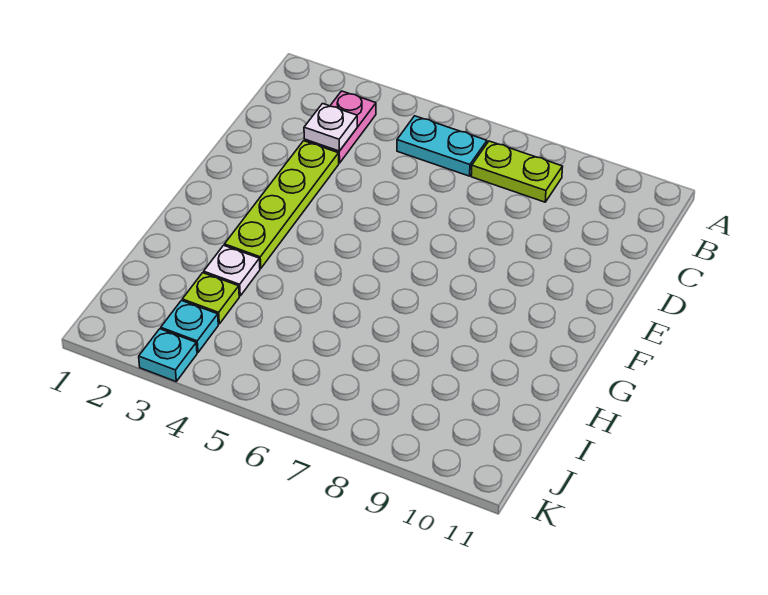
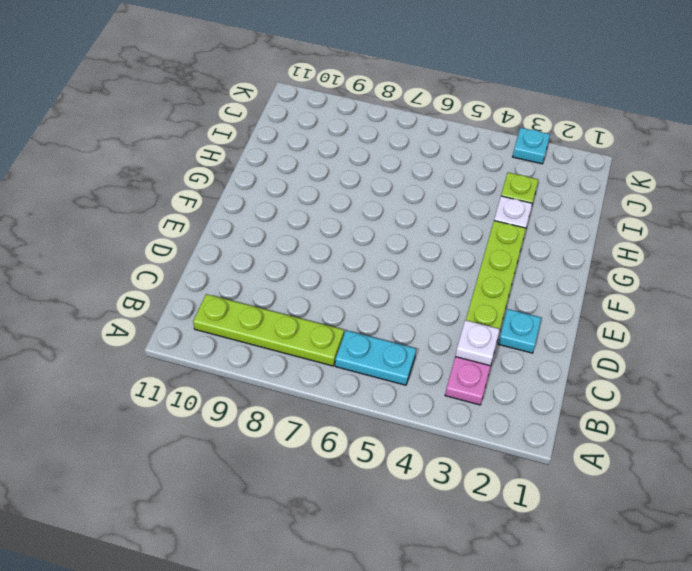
lime plate B7:B8 level 1 -> lime plate B7:B10 level 1
cyan plate J3 level 1 -> cyan plate D2 level 1

